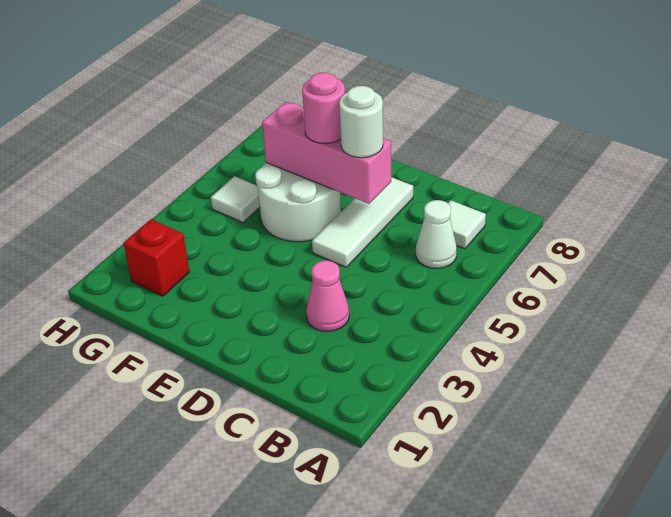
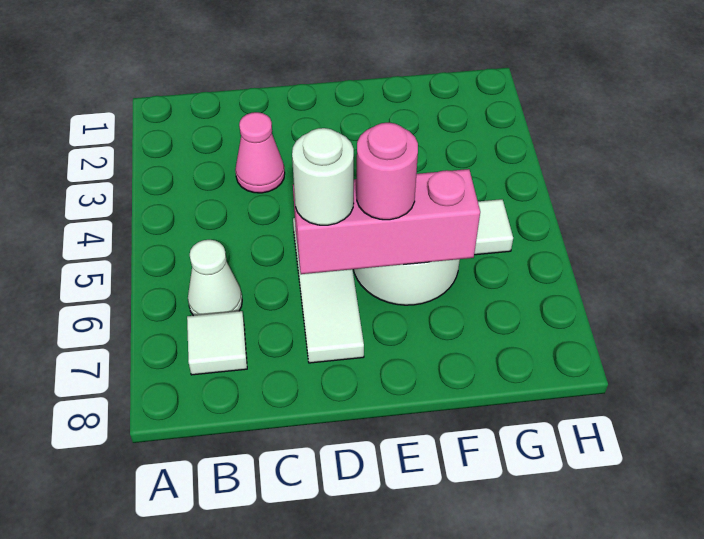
red brick G2 level 1 -> none

